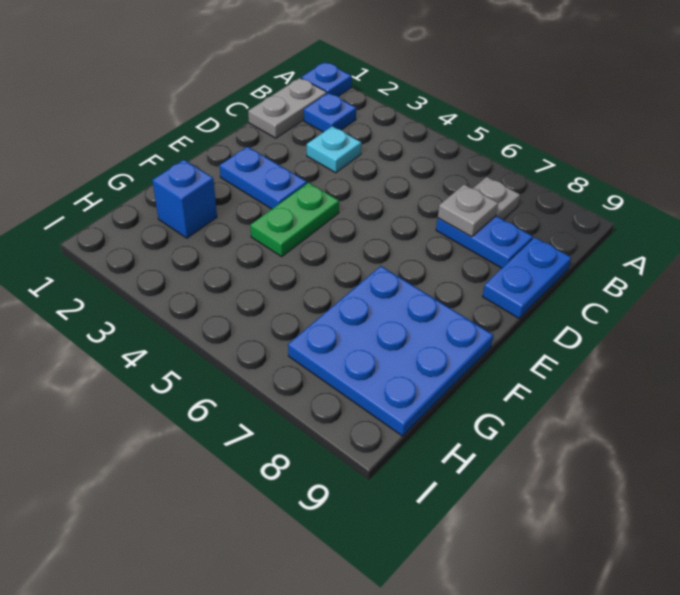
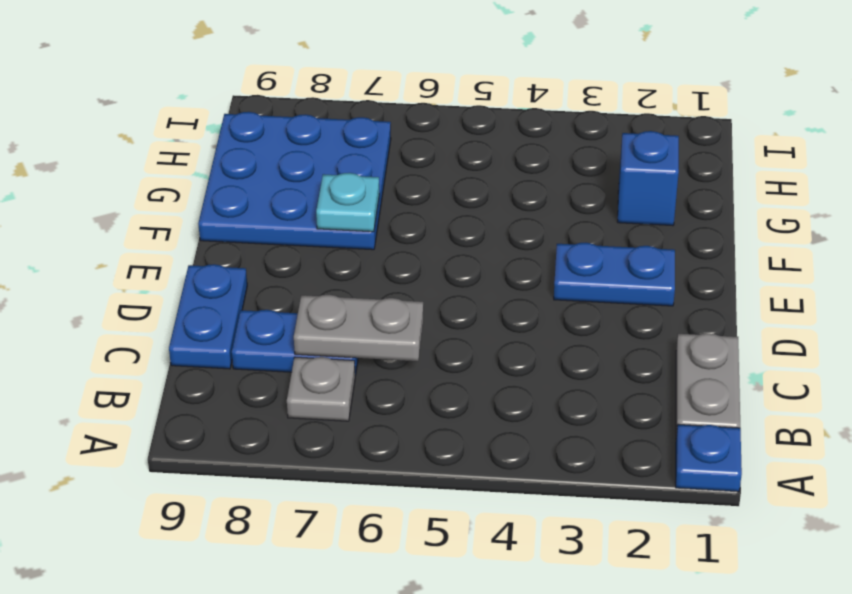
blue plate B2 level 1 -> none
cyan plate C3 level 1 -> cyan plate F7 level 2
grey plate C7 level 2 -> grey plate C6:C7 level 2
green plate E4:F4 level 1 -> none

